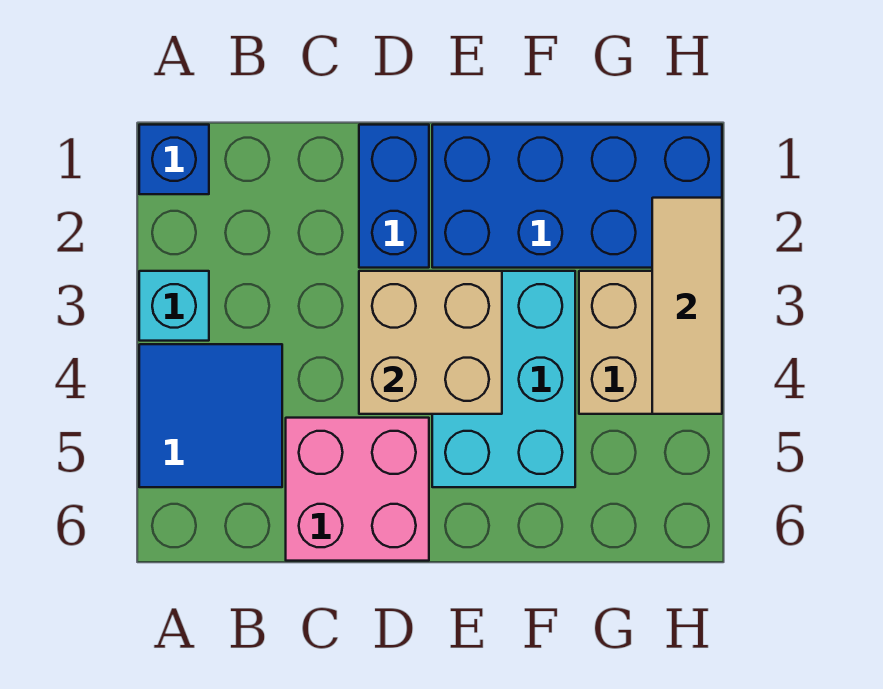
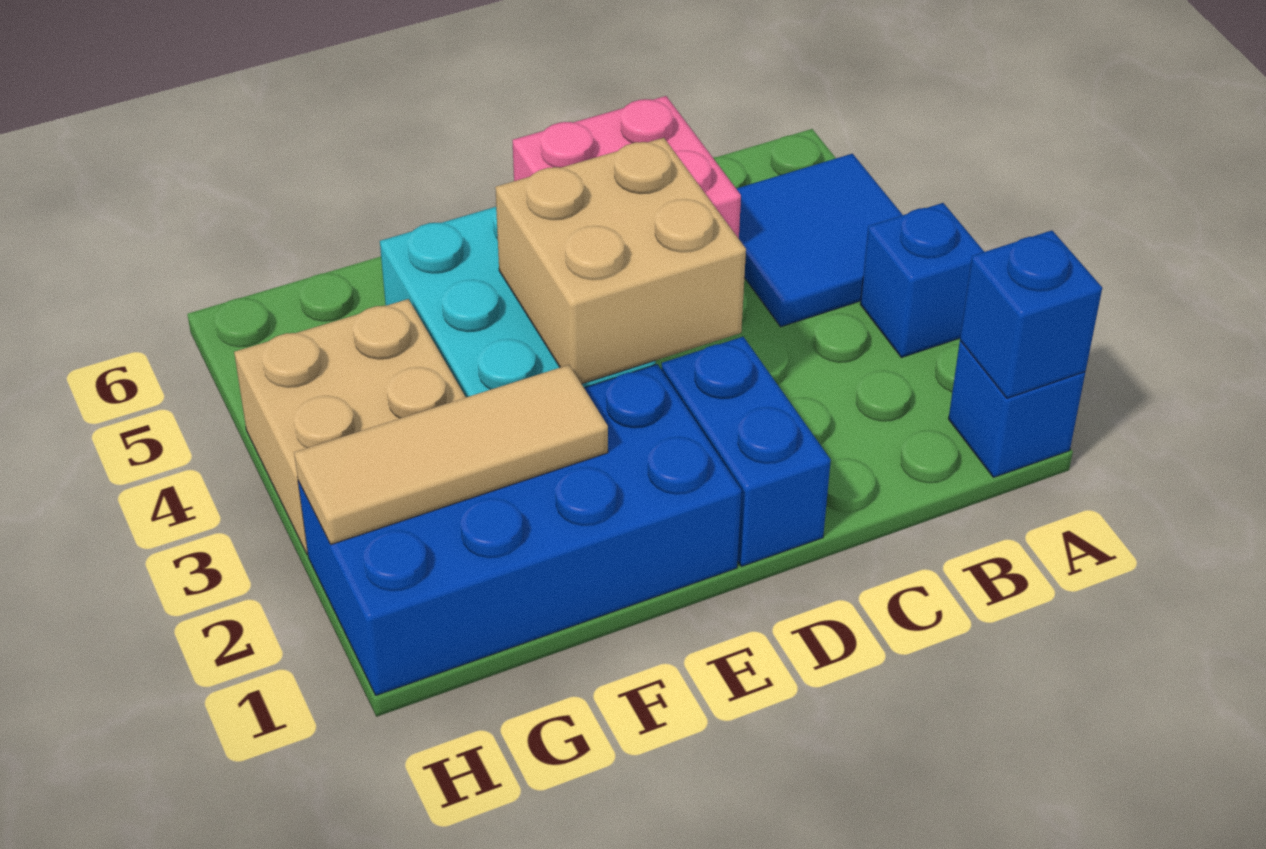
none -> blue brick A1 level 2
cyan brick A3 level 1 -> blue brick A3 level 1
tan tile H2:H4 level 2 -> tan tile F2:H2 level 2

